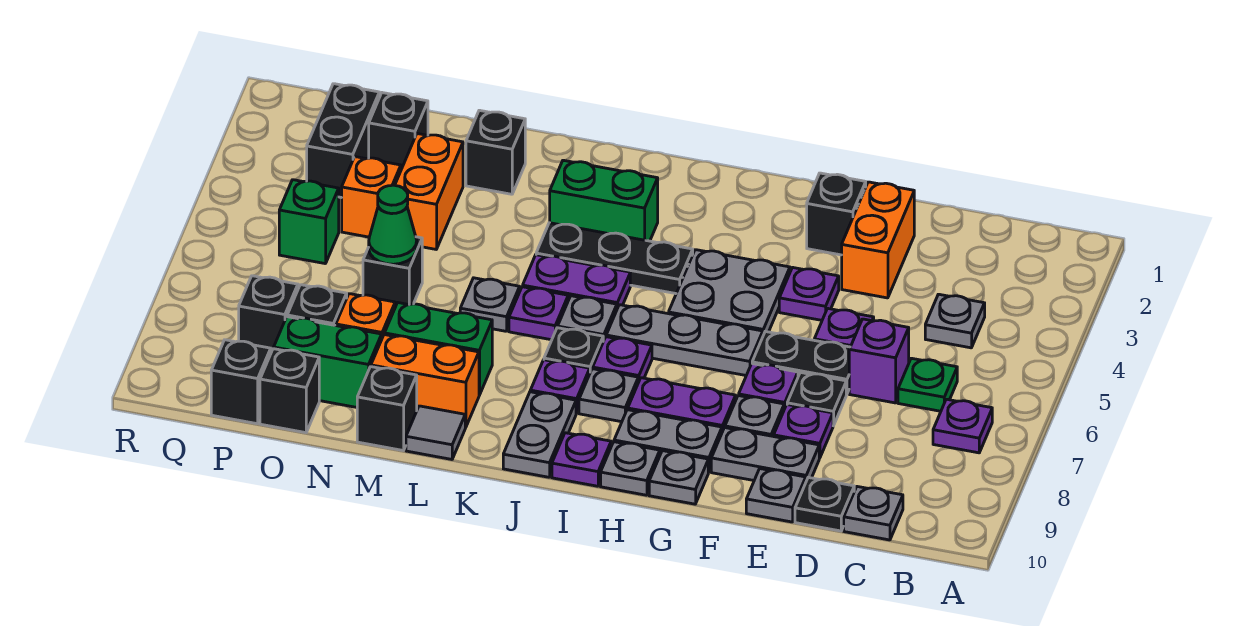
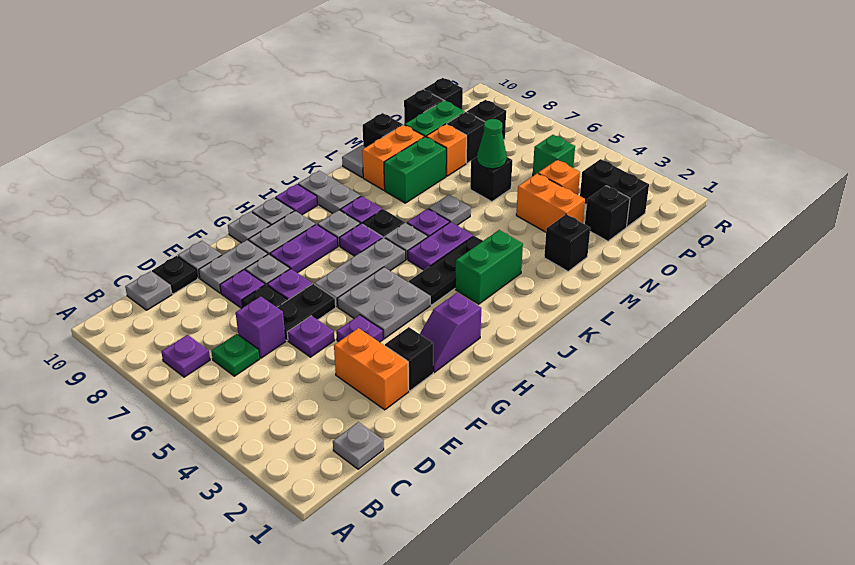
grey plate C4 level 1 -> grey plate C1 level 1
none -> purple slope G2:H2 level 1 top H

